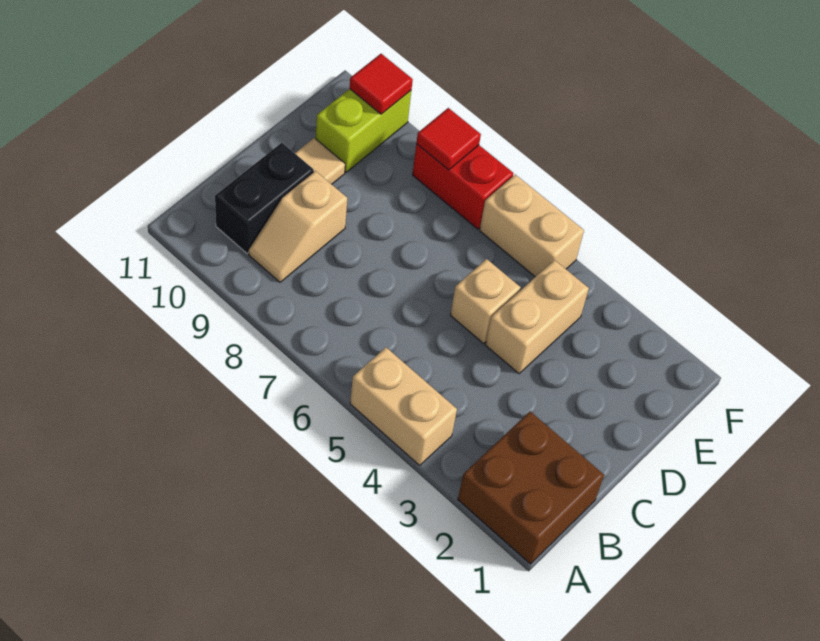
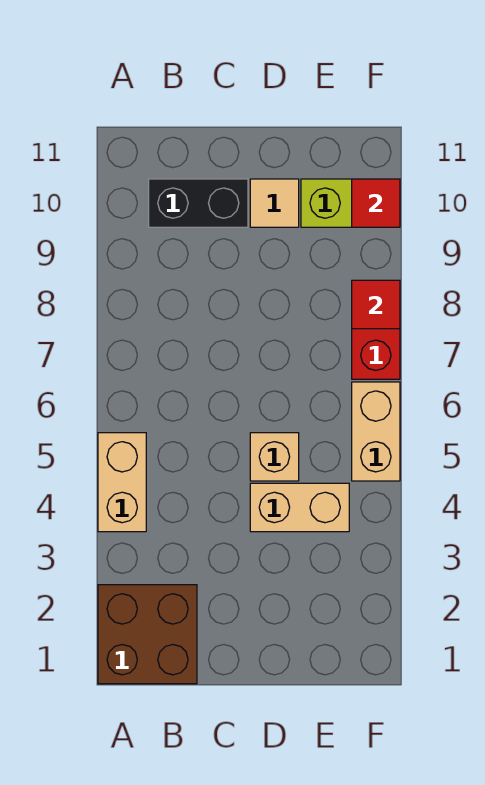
tan slope B9:C9 level 1 top C -> none

